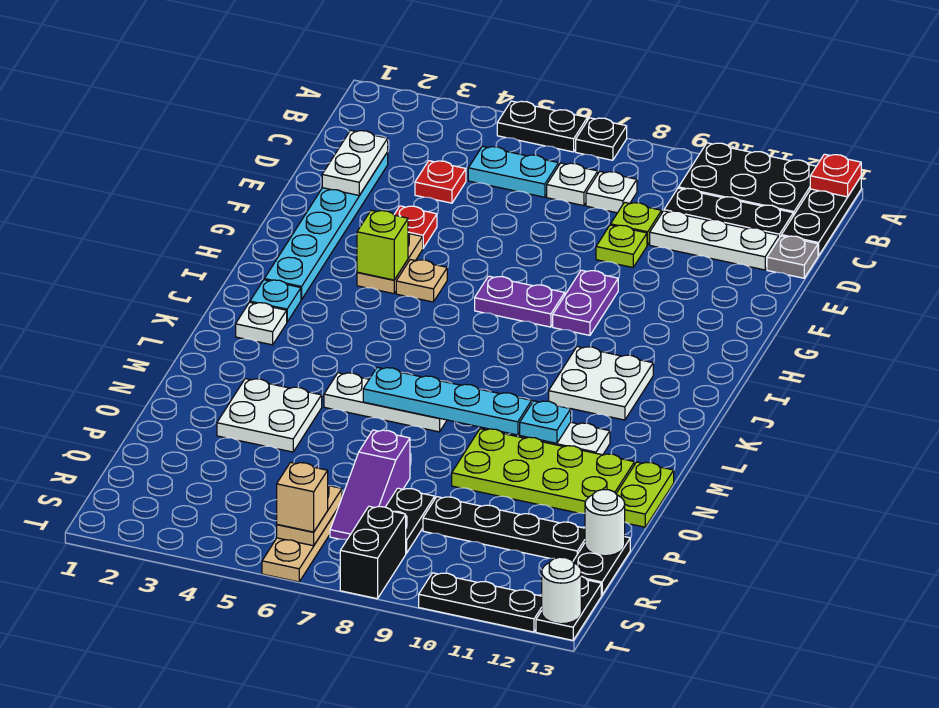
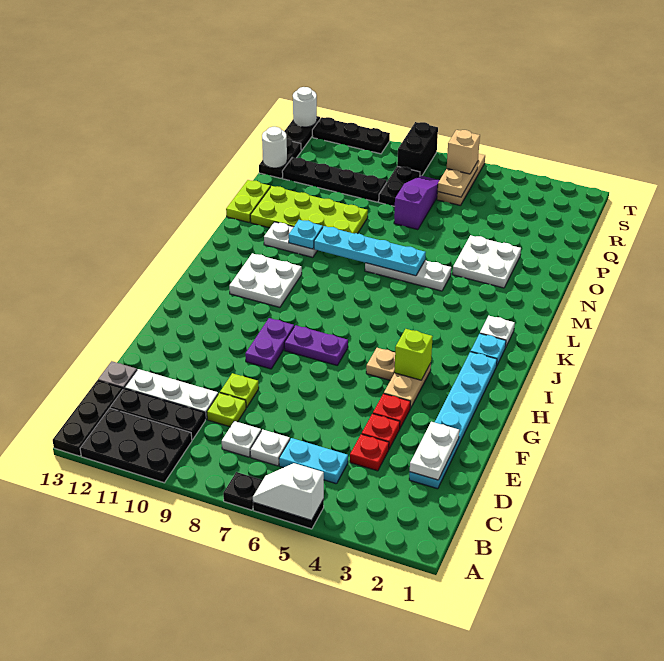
none -> white slope A5:A6 level 2 top 5
red plate A13 level 2 -> red plate E4 level 1

